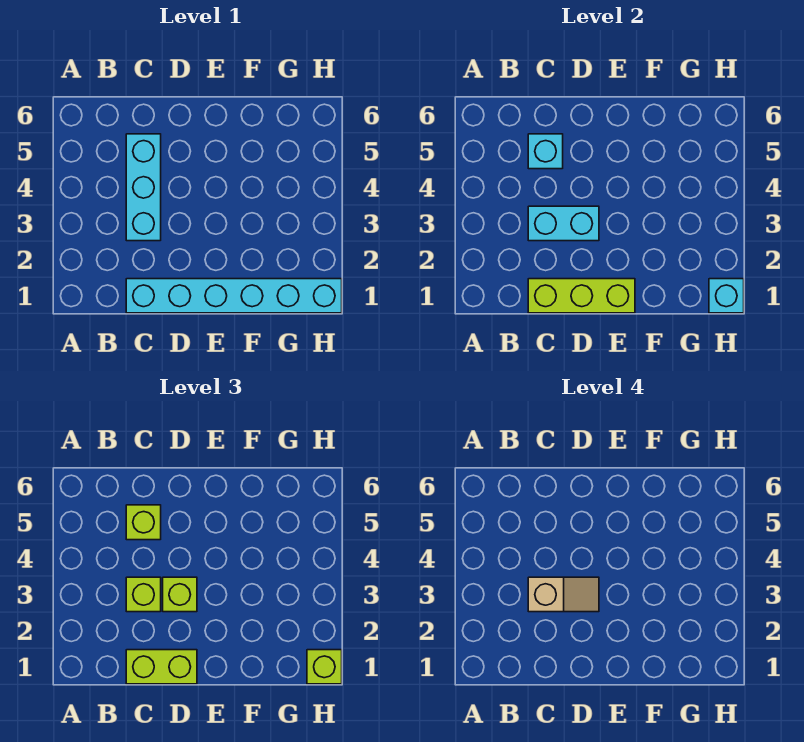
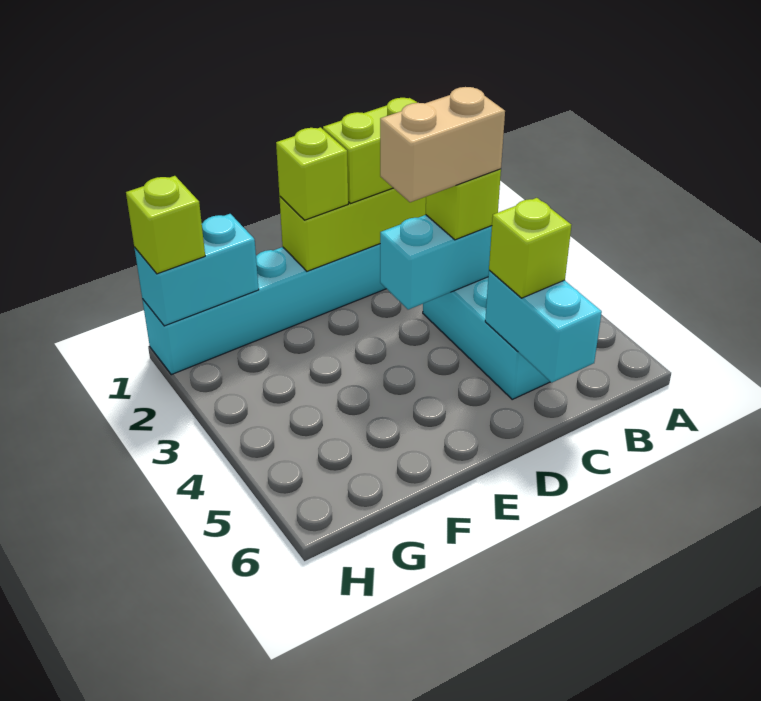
tan slope C3:D3 level 4 top C -> tan brick C3:D3 level 4
cyan brick C5 level 2 -> cyan brick C5:C6 level 2
lime brick D3 level 3 -> lime brick E1 level 3
cyan brick H1 level 2 -> cyan brick G1:H1 level 2

